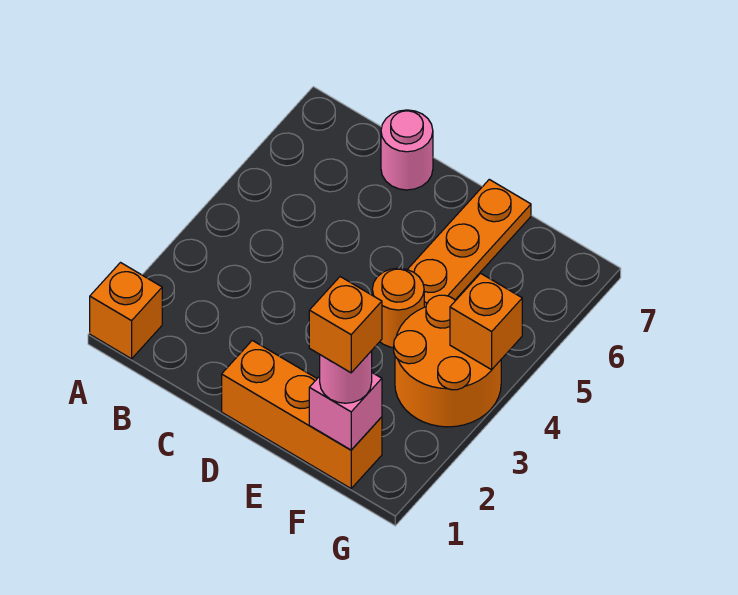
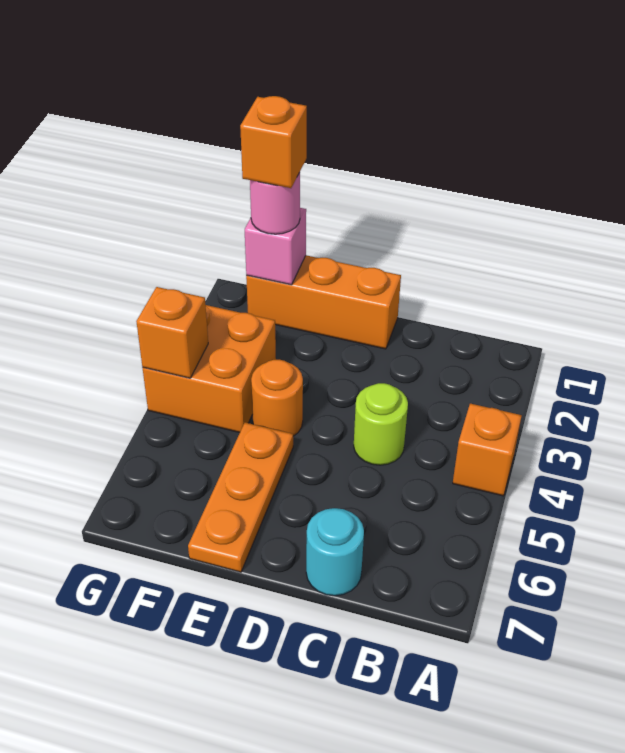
orange brick A1 level 1 -> orange brick A4 level 1
none -> lime round brick C4 level 1
pink round brick C7 level 1 -> cyan round brick C7 level 1
orange round brick F3:G4 level 1 -> orange brick F3:G4 level 1

